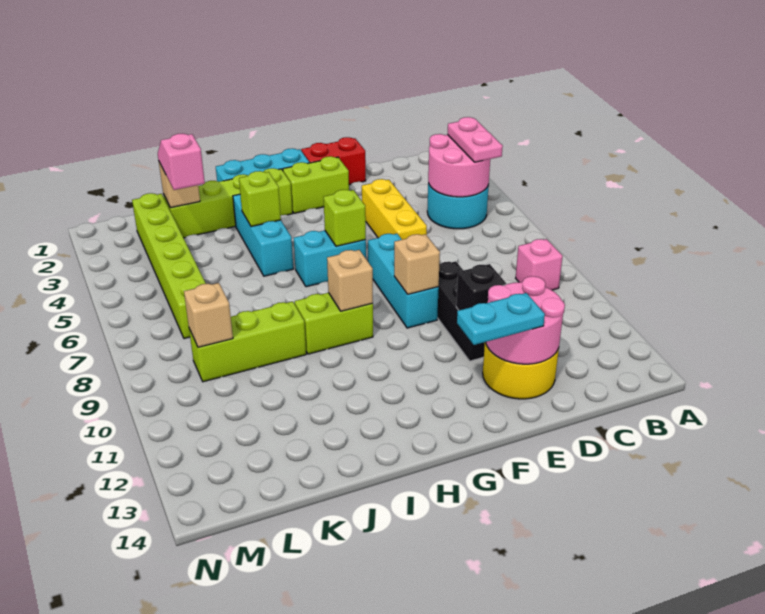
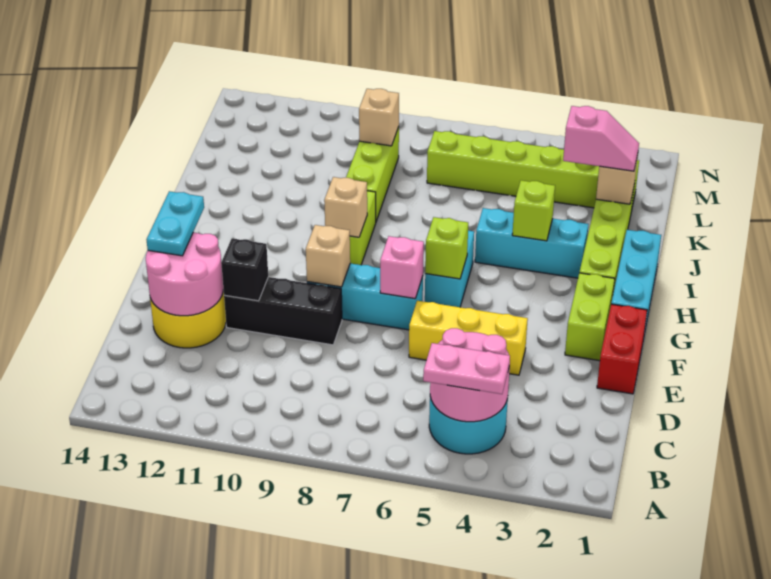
pink brick B9 level 1 -> pink brick F7 level 2

